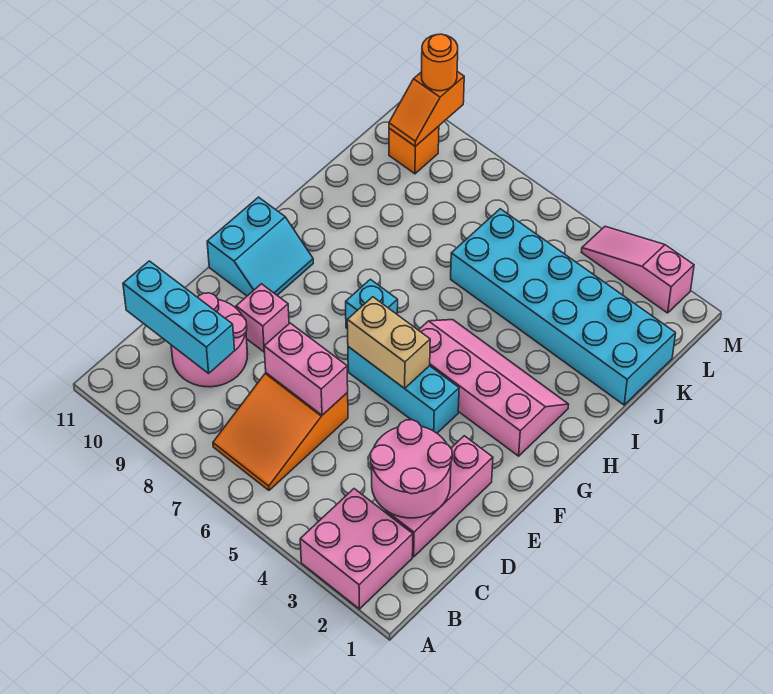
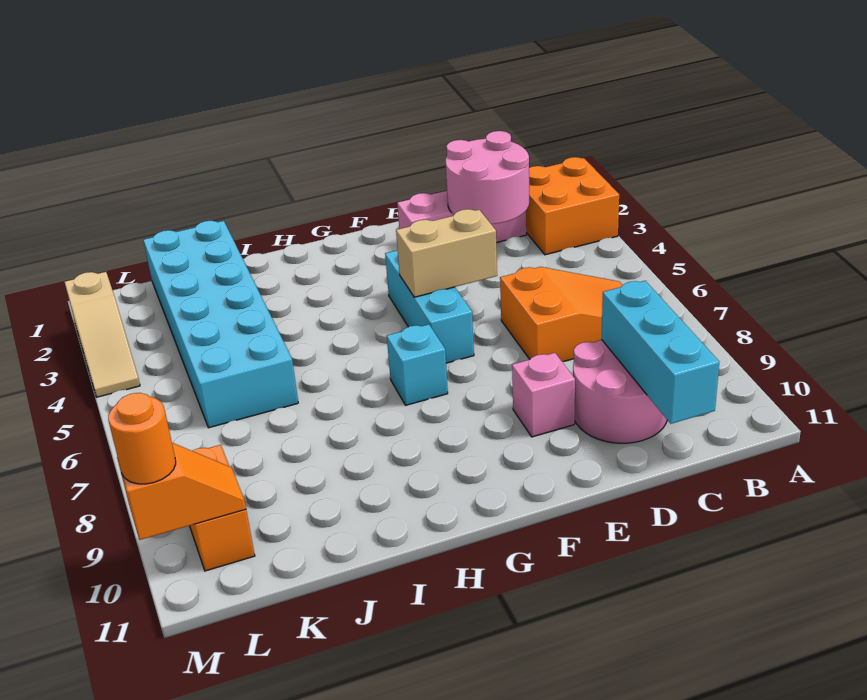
pink brick A2:B3 level 1 -> orange brick A2:B3 level 1
pink brick D6:D7 level 2 -> none
tan brick F5:F6 level 2 -> tan brick E5:F5 level 2
cyan slope F10:G11 level 1 top 11 -> none
pink slope G2:H5 level 1 top G -> none
orange brick L10 level 1 -> orange brick L9:L10 level 1
pink slope M2:M4 level 1 top 2 -> tan slope M2:M4 level 1 top 2

